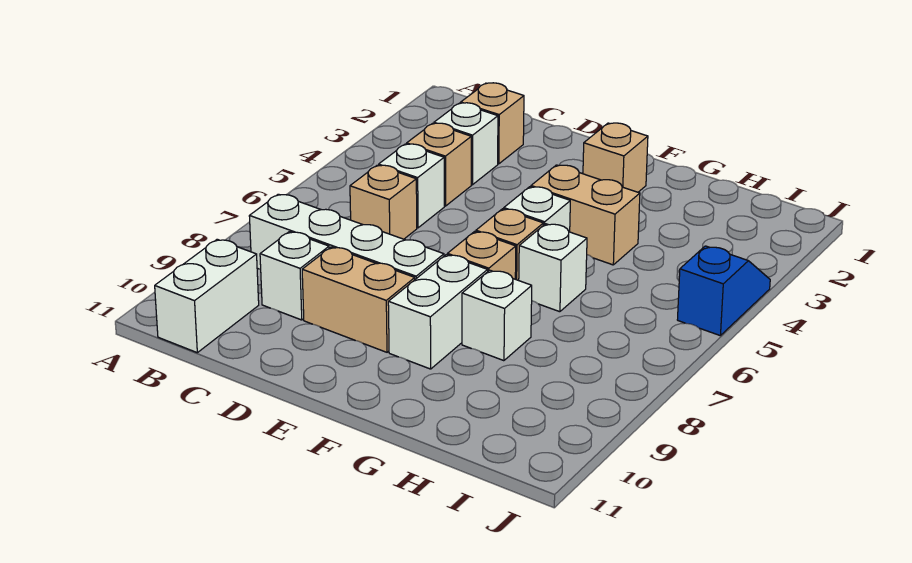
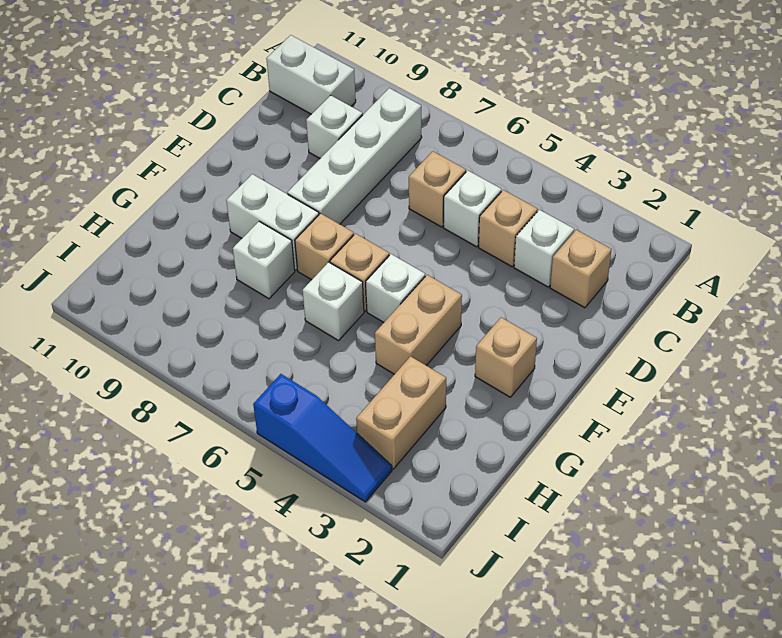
tan brick D9:E9 level 1 -> tan brick H3:I3 level 1
blue slope J4:J5 level 1 top 5 -> blue slope J3:J5 level 1 top 5

